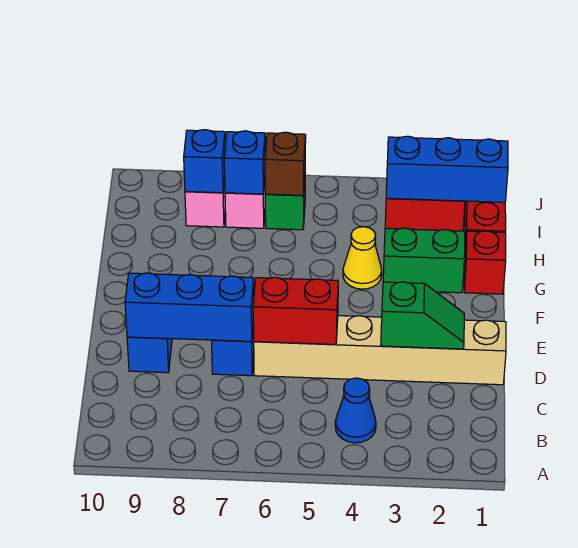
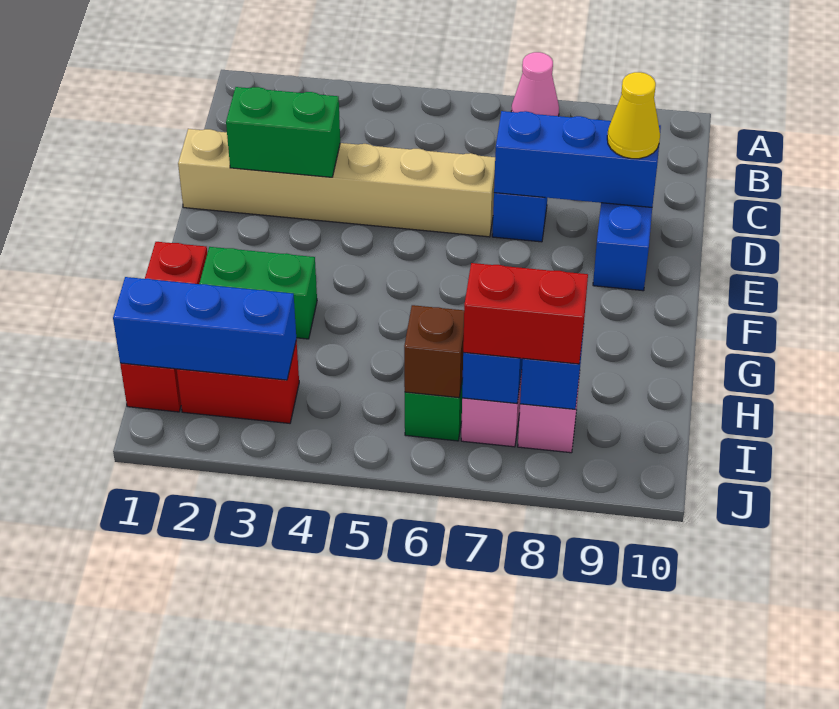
none -> pink cone A7 level 1
blue cone B4 level 1 -> none
green slope D2:D3 level 2 top 3 -> green brick D2:D3 level 2
red brick D5:D6 level 2 -> red brick I7:I8 level 3
yellow cone G4 level 1 -> yellow cone D9 level 3

